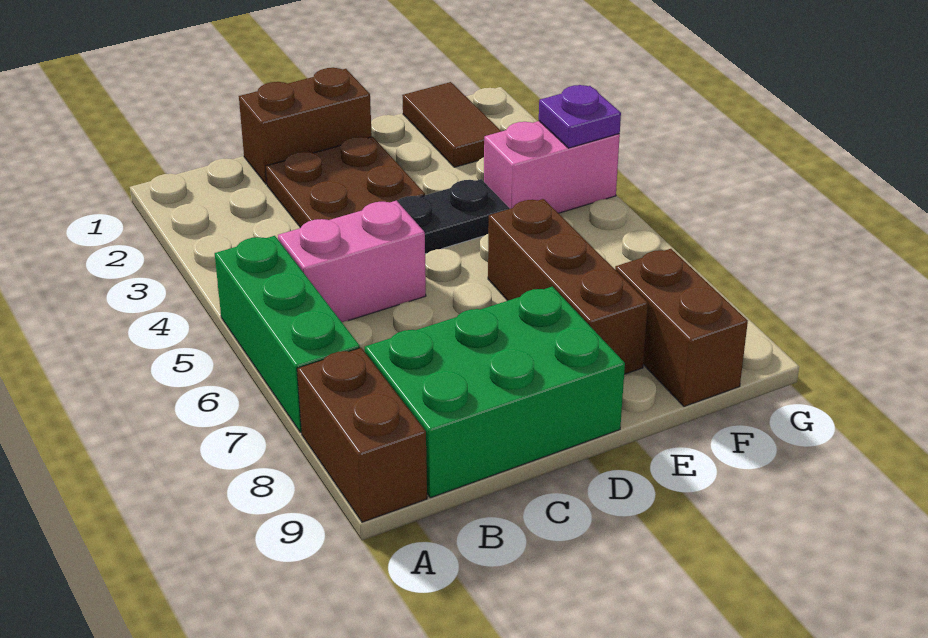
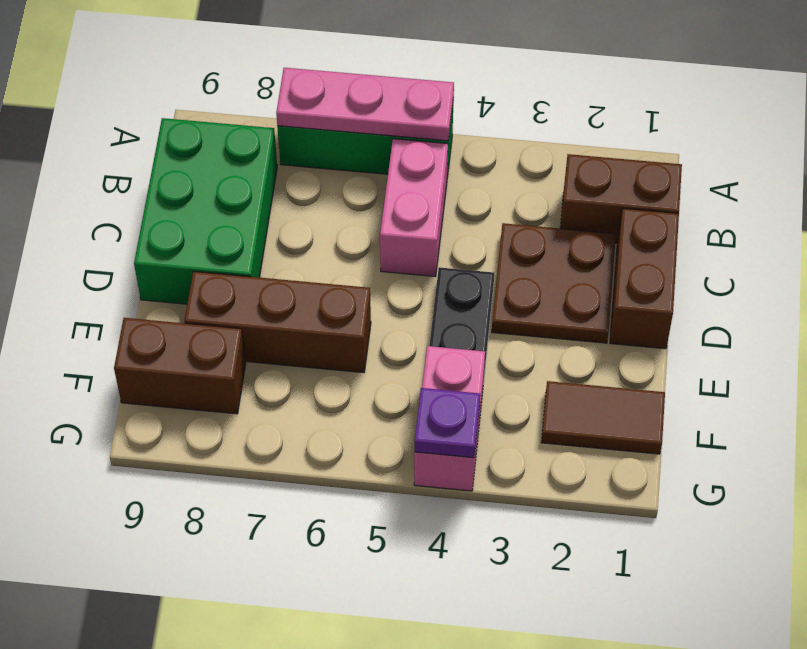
none -> pink plate A5:A7 level 2
brown brick A8:A9 level 1 -> brown brick B1:B2 level 1

